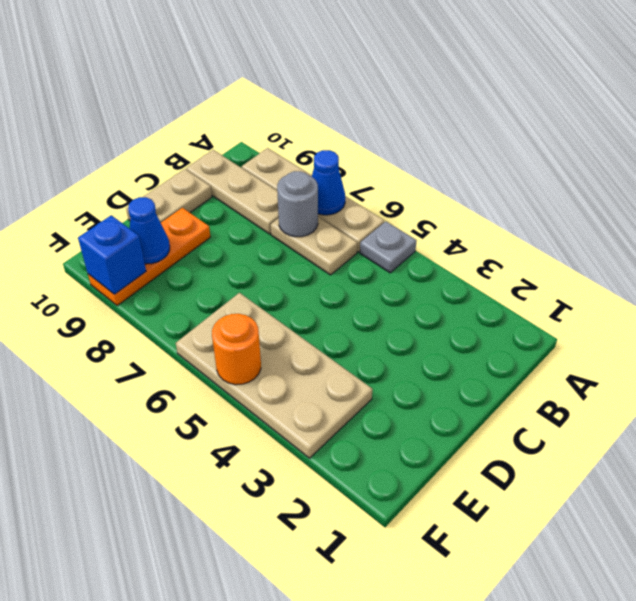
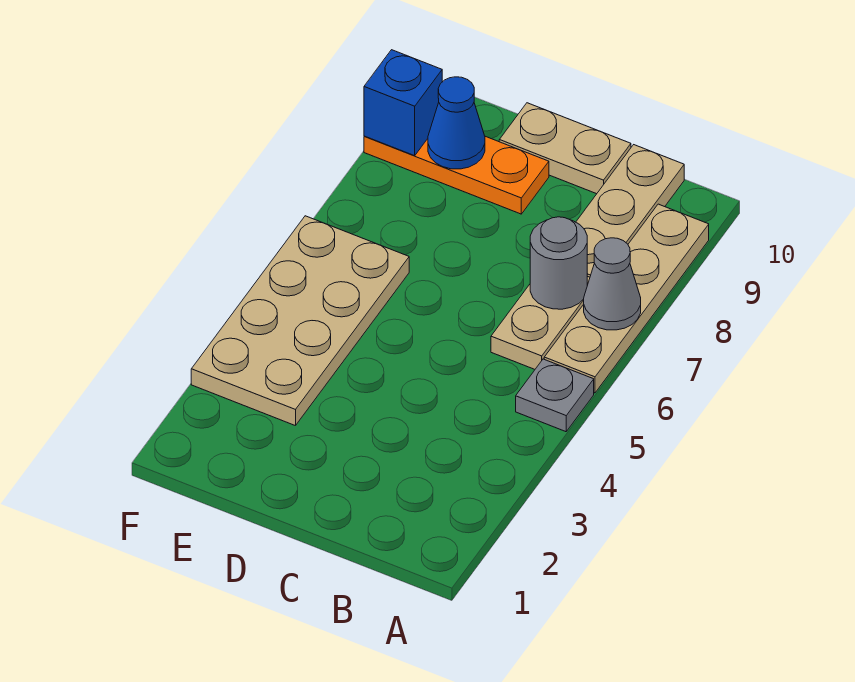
blue cone A7 level 2 -> grey cone A7 level 2
orange round brick F5 level 2 -> none

